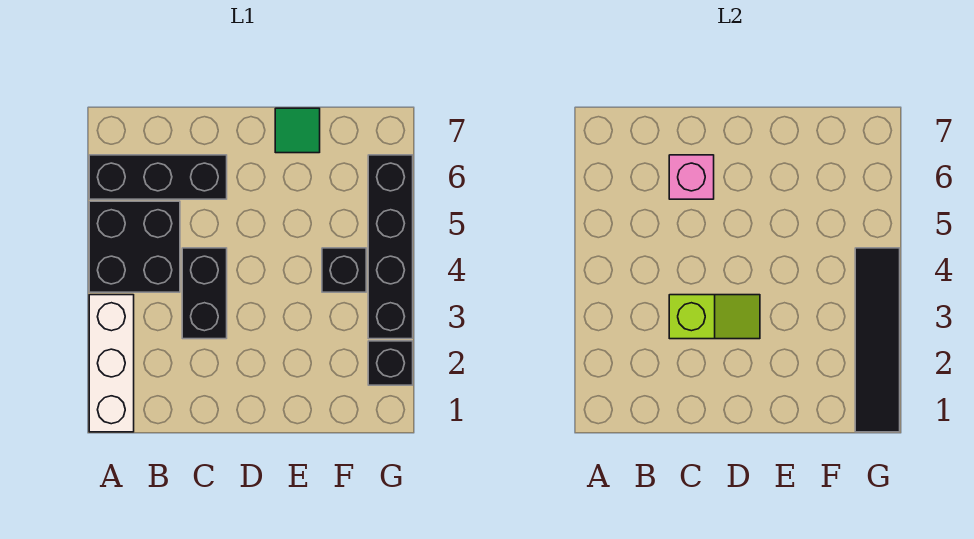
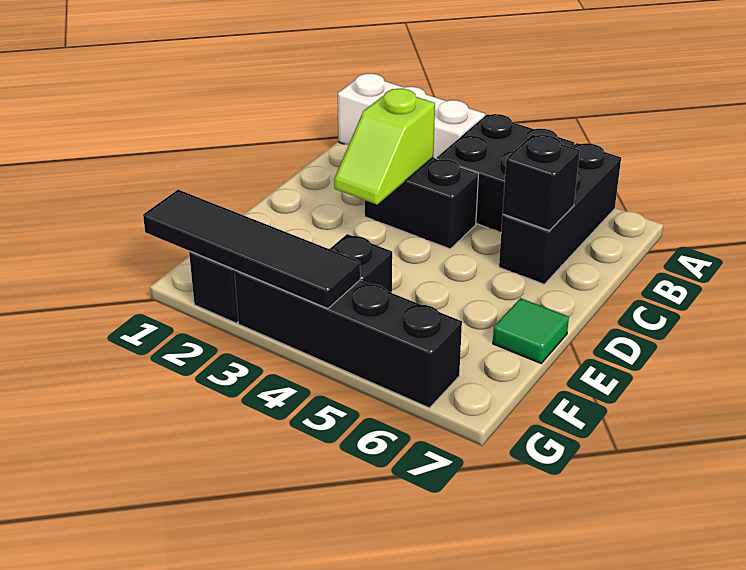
pink brick C6 level 2 -> black brick C6 level 2

